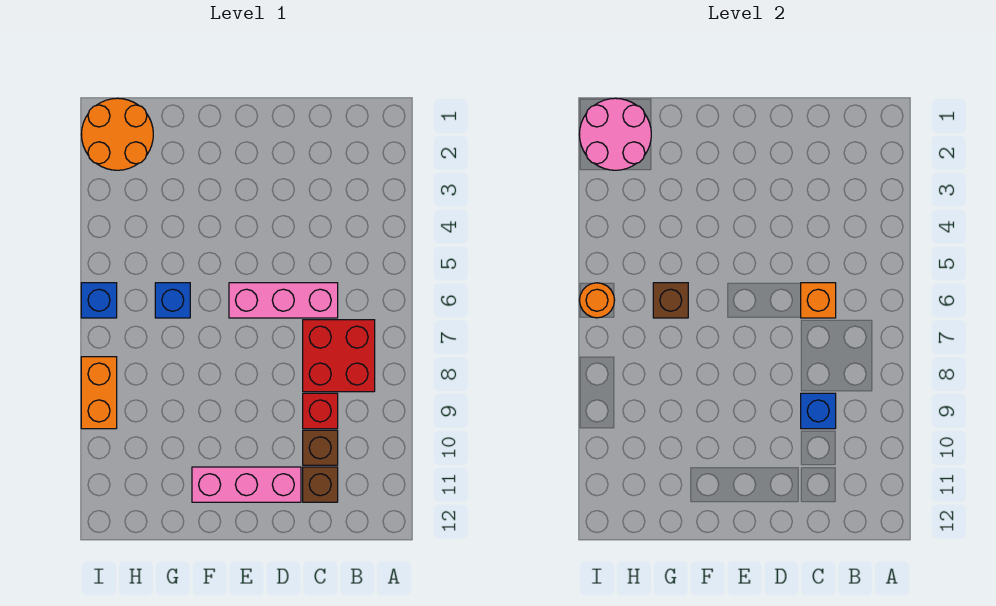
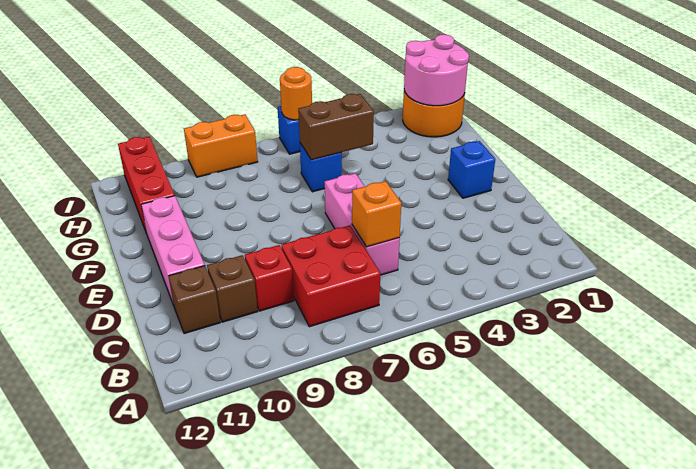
blue brick C9 level 2 -> blue brick E2 level 1
brown brick G6 level 2 -> brown brick G5:G6 level 2
none -> red brick G11:I11 level 1

